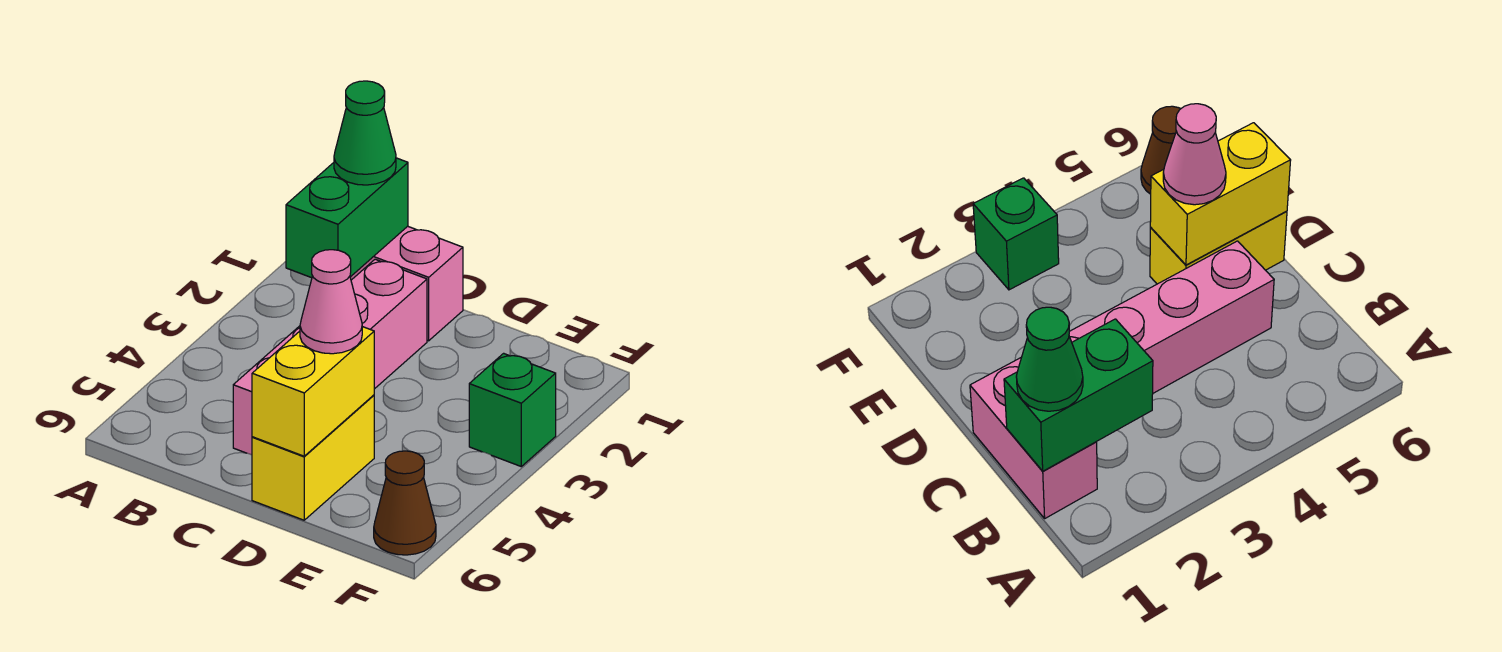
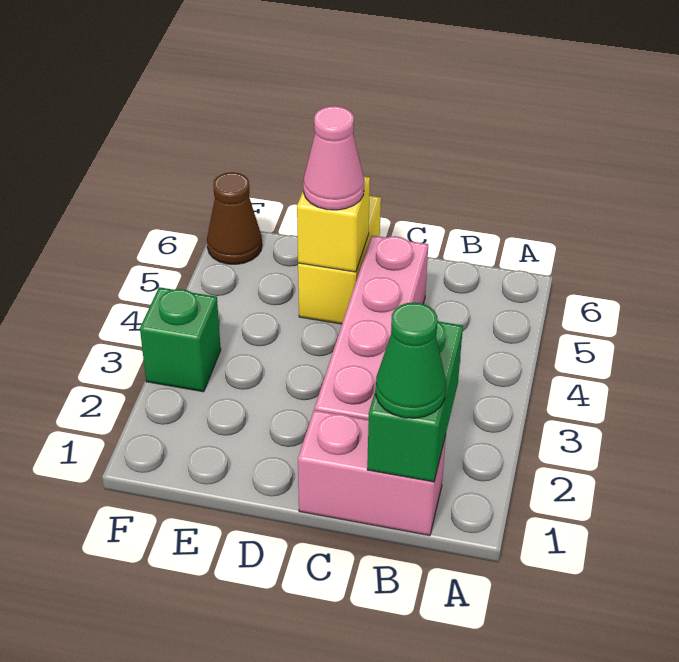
yellow brick D5:D6 level 2 -> yellow brick D5 level 2

